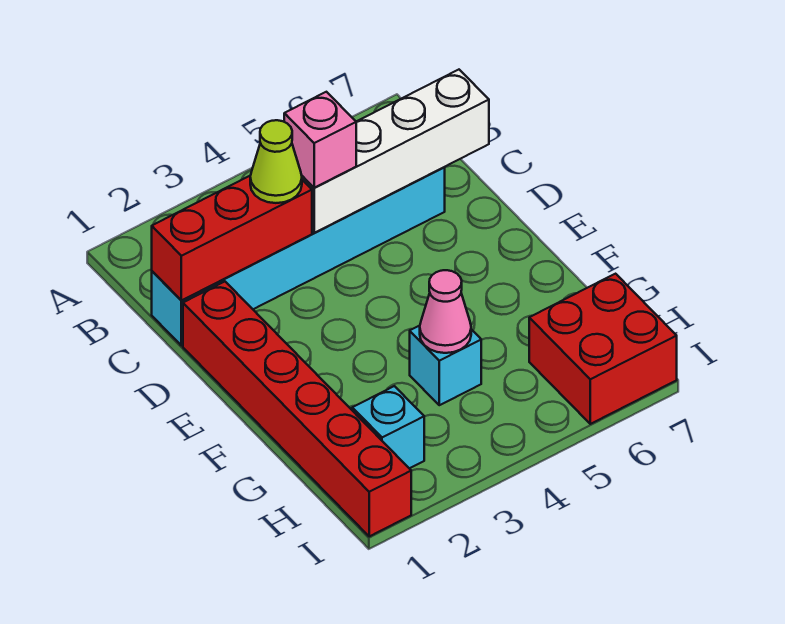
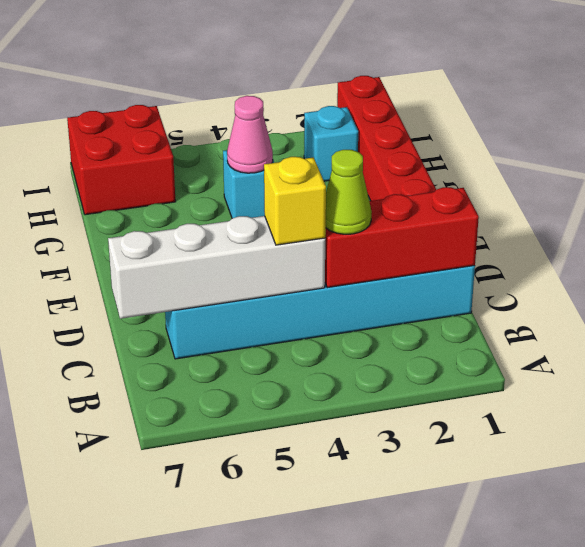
pink brick C4 level 3 -> yellow brick C4 level 3

